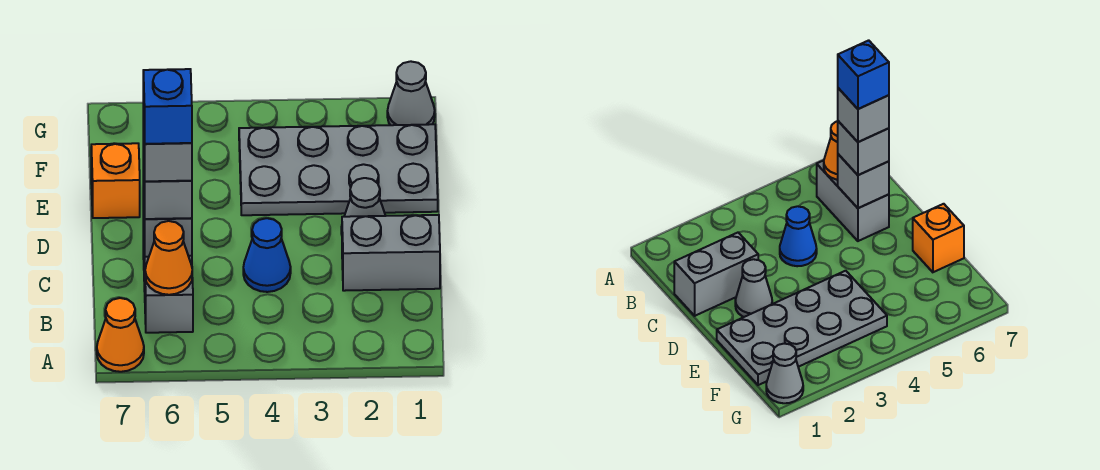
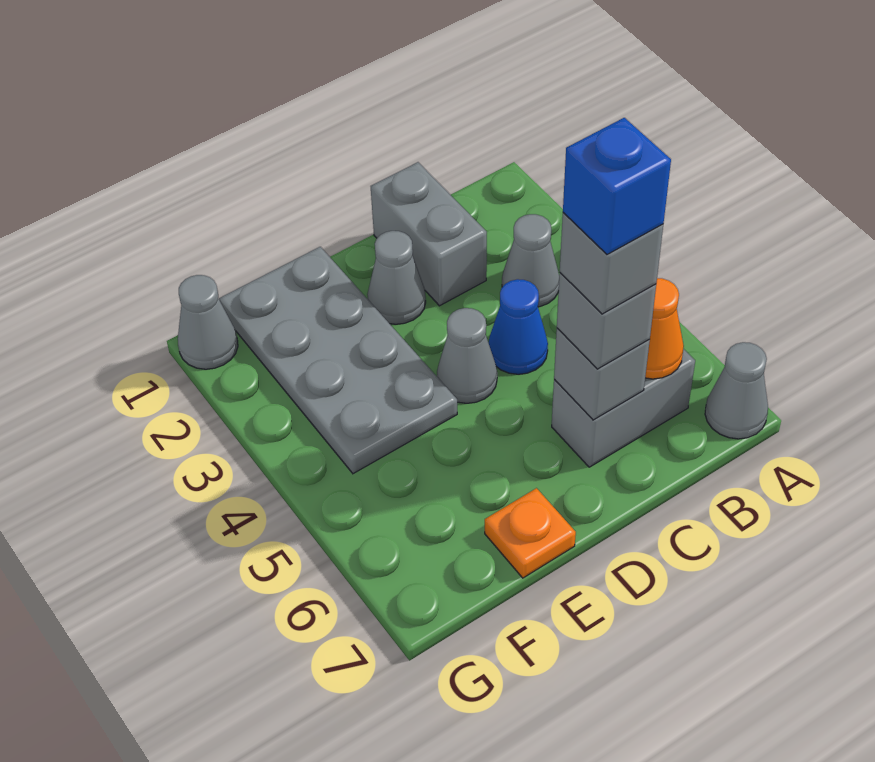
orange cone A7 level 1 -> grey cone A7 level 1
none -> grey cone B3 level 1
none -> grey cone D4 level 1
orange brick E7 level 1 -> orange plate E7 level 1

